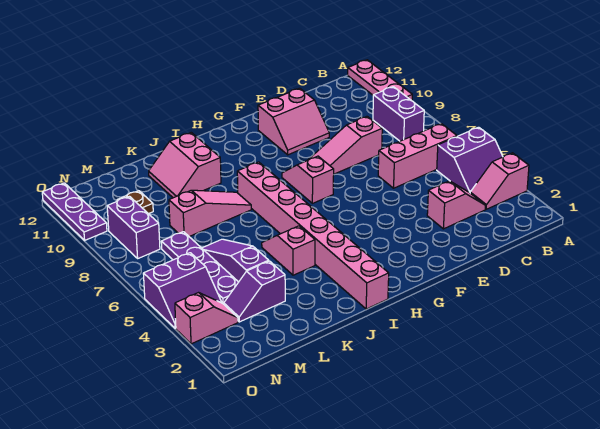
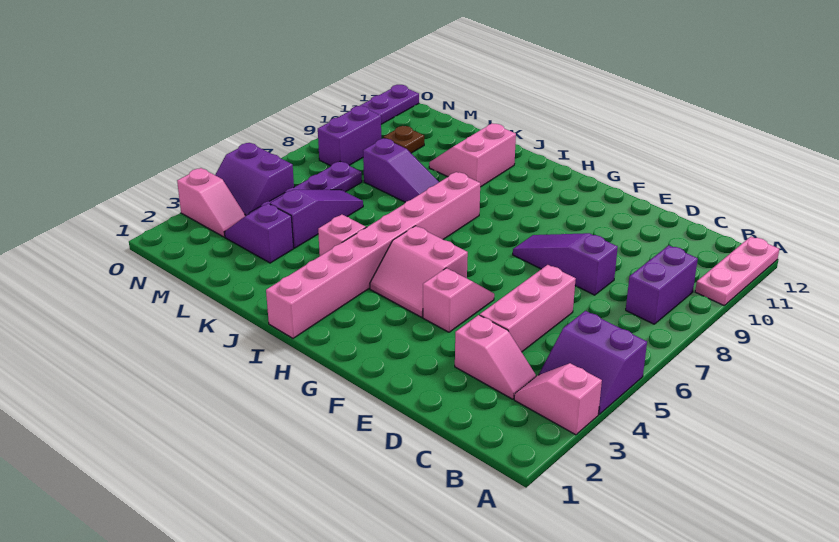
pink brick B6:D6 level 1 -> pink brick D4:D6 level 1
pink slope D8:F8 level 1 top D -> purple slope D8:F8 level 1 top D
pink slope E10:F11 level 1 top 11 -> pink slope G4:H5 level 1 top 5
pink slope G7:G8 level 1 top 7 -> pink slope F4:F5 level 1 top 4
pink slope J8:L8 level 1 top L -> purple slope J8:L8 level 1 top L

